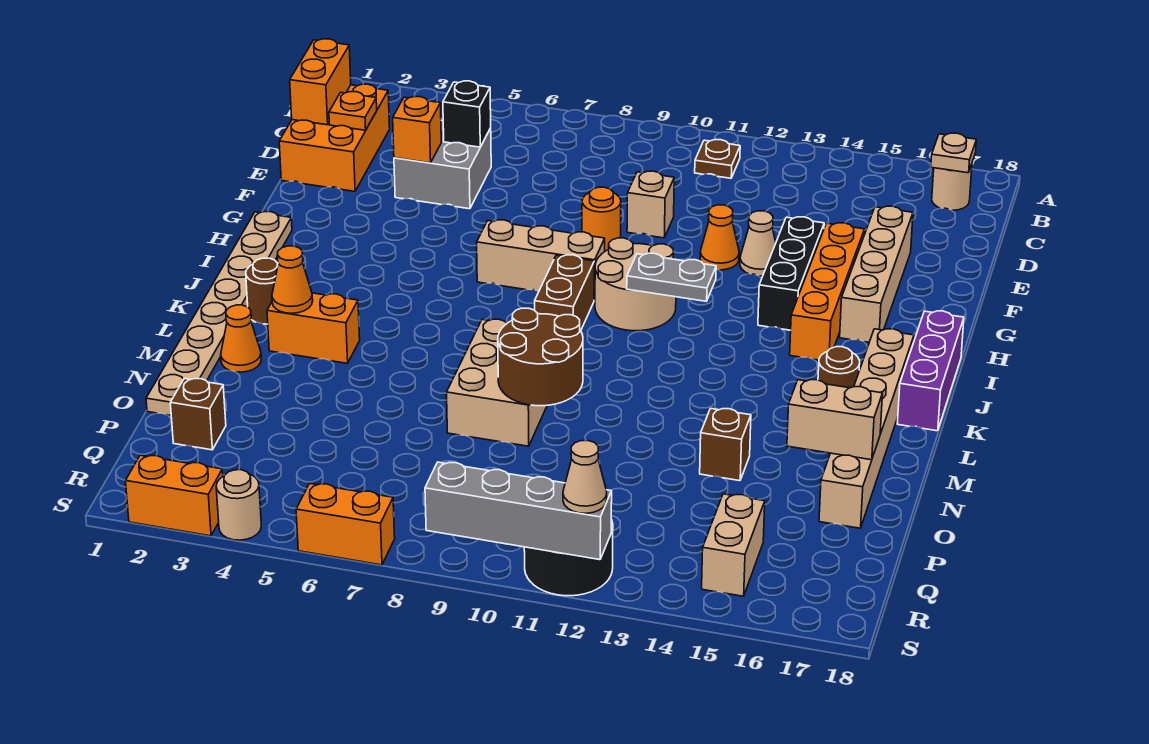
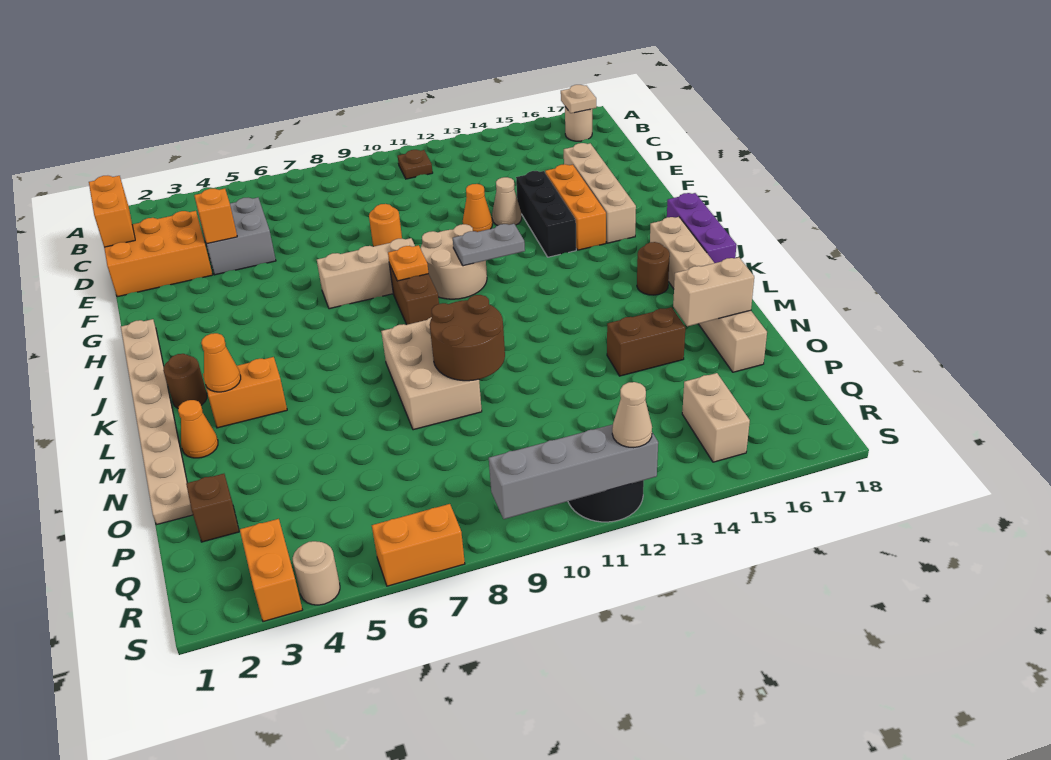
orange brick C1:E2 level 1 -> orange brick D1:E3 level 1
orange plate D2 level 2 -> orange plate I9 level 2
black brick D5 level 2 -> none
tan brick E10 level 1 -> none
orange brick F15:I15 level 1 -> orange brick F15:H15 level 1
brown brick N14 level 1 -> brown brick N14:N15 level 1
orange brick S2:S3 level 1 -> orange brick R3:S3 level 1

